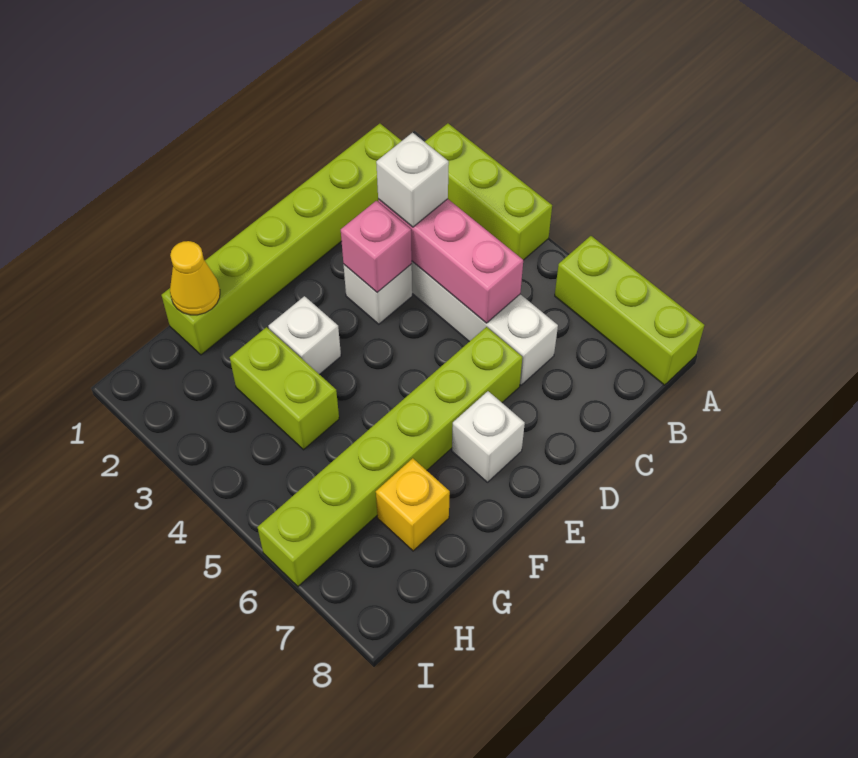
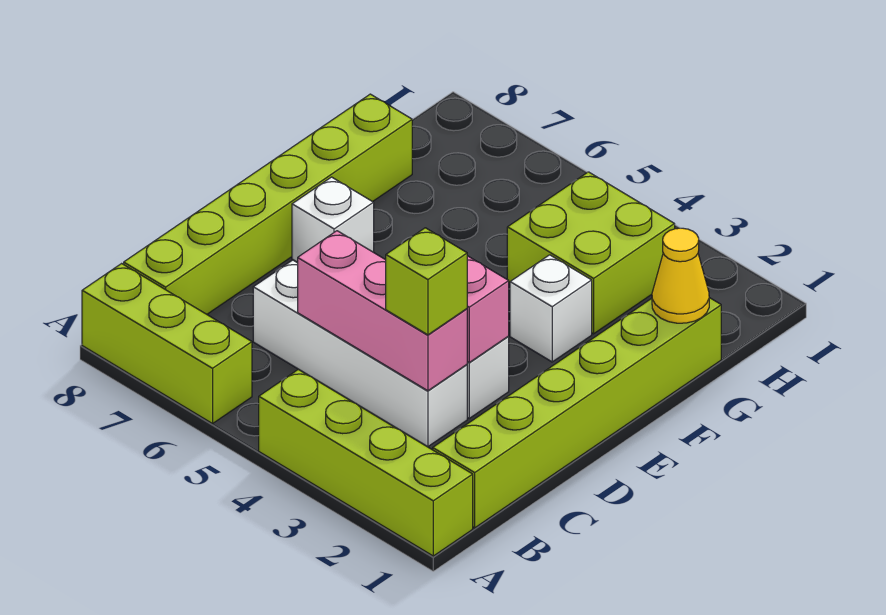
lime brick A2:A4 level 1 -> lime brick A1:A4 level 1
white brick C3 level 3 -> lime brick C3 level 3
lime brick D6:I6 level 1 -> lime brick B8:G8 level 1
lime brick G3:G4 level 1 -> lime brick G3:H4 level 1
yellow brick G7 level 1 -> none

